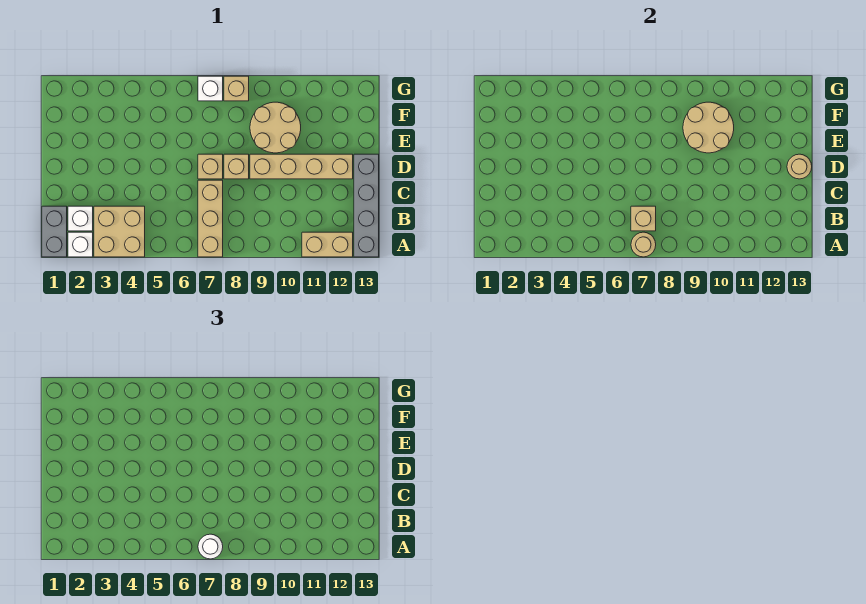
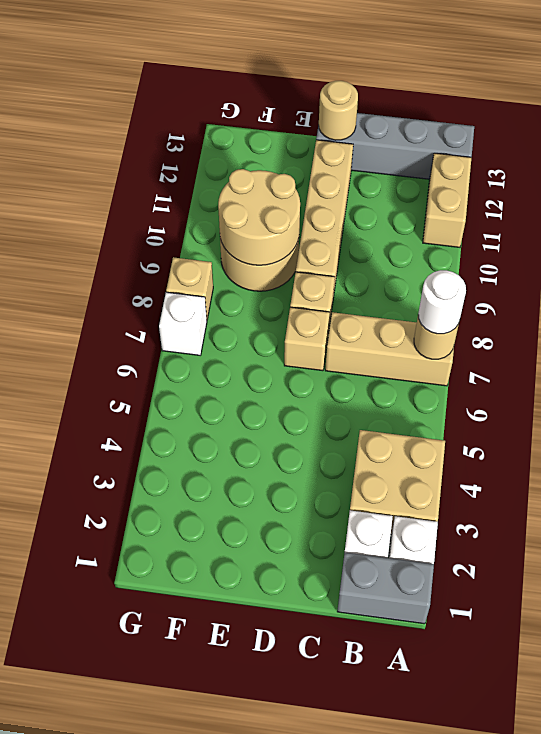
tan brick B7 level 2 -> none

